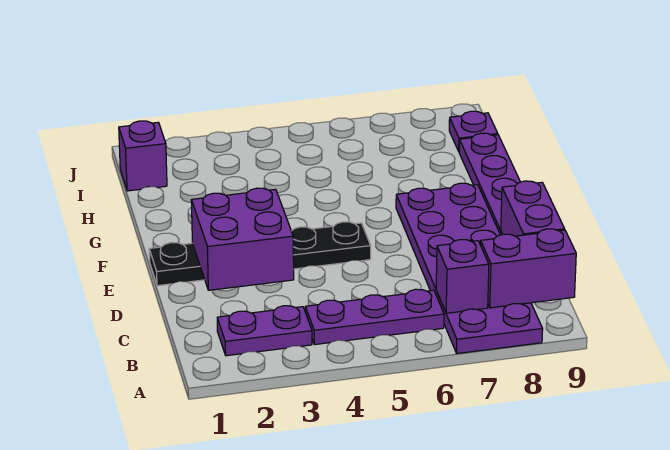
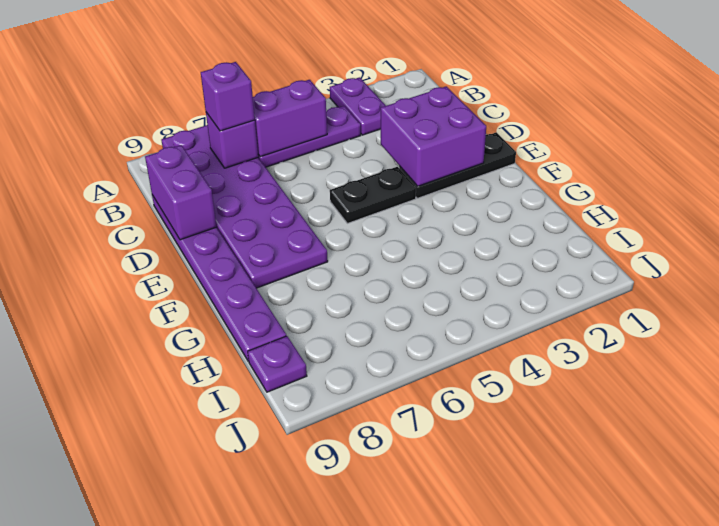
purple plate B2:B3 level 1 -> purple plate A3:B3 level 1
purple brick B8:B9 level 2 -> purple brick B5:B6 level 2
purple brick I1 level 1 -> purple brick B7 level 3

